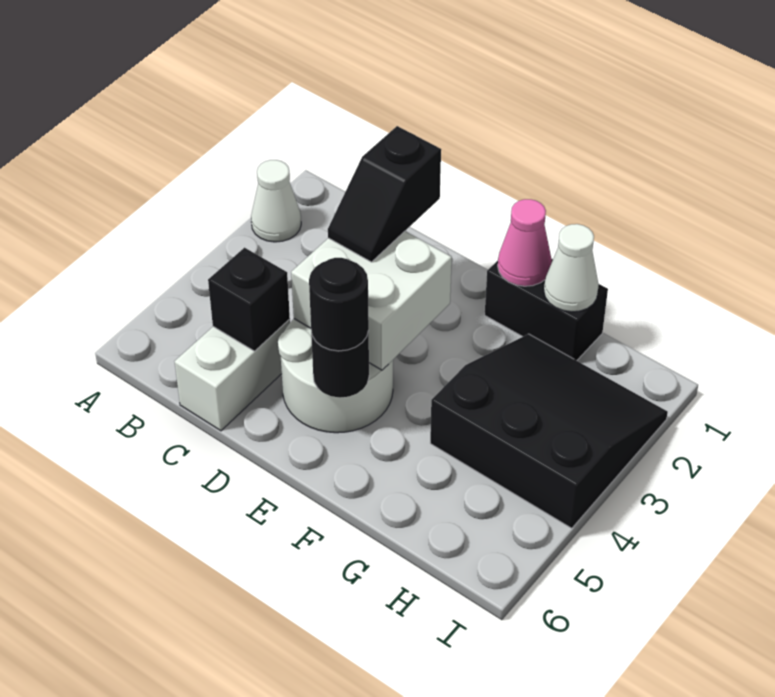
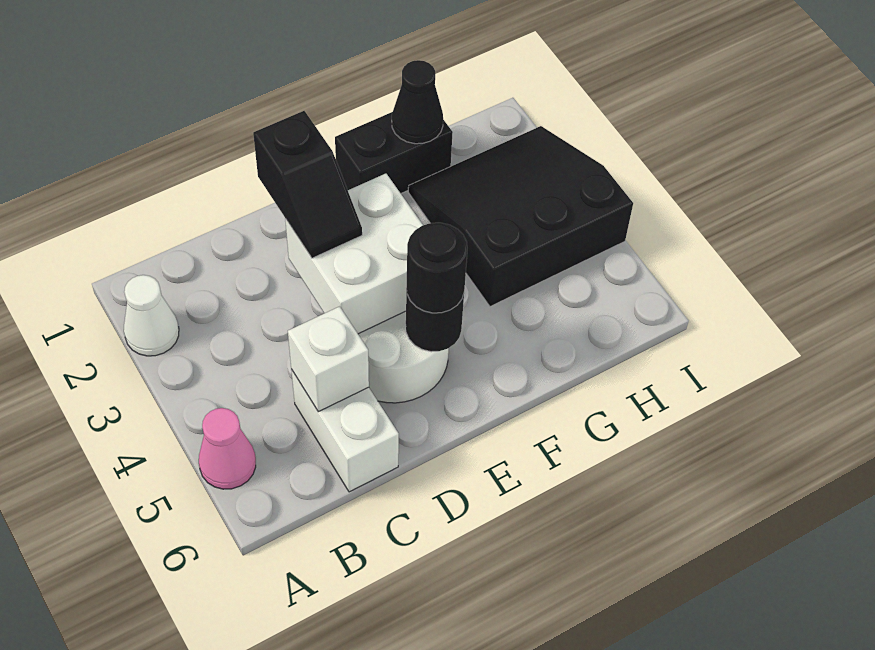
black brick C5 level 2 -> white brick C5 level 2
pink cone F1 level 2 -> pink cone A5 level 1
white cone G1 level 2 -> black cone G1 level 2

